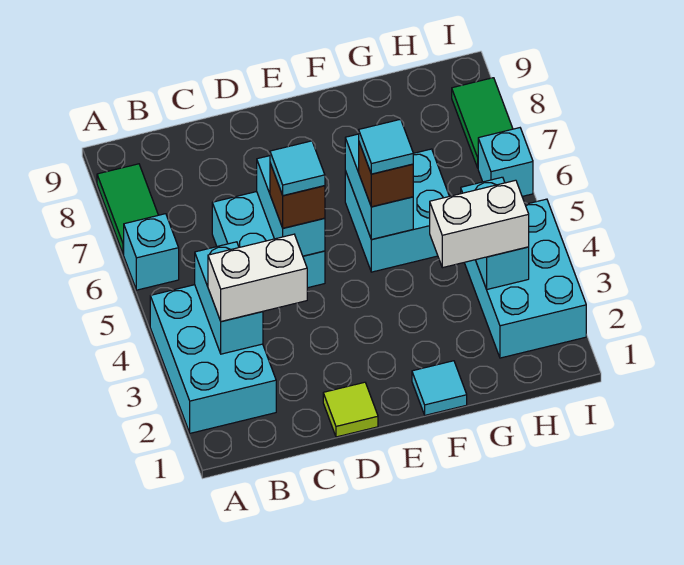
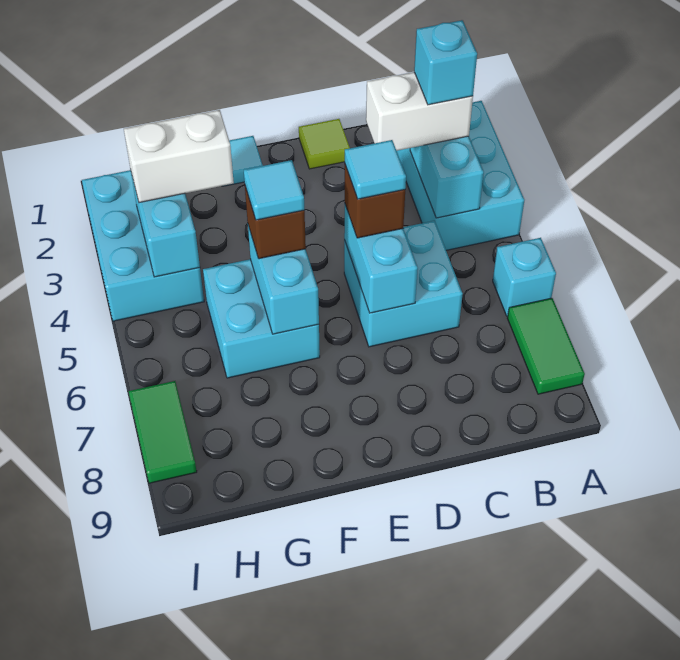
cyan brick I6 level 1 -> cyan brick B3 level 4

